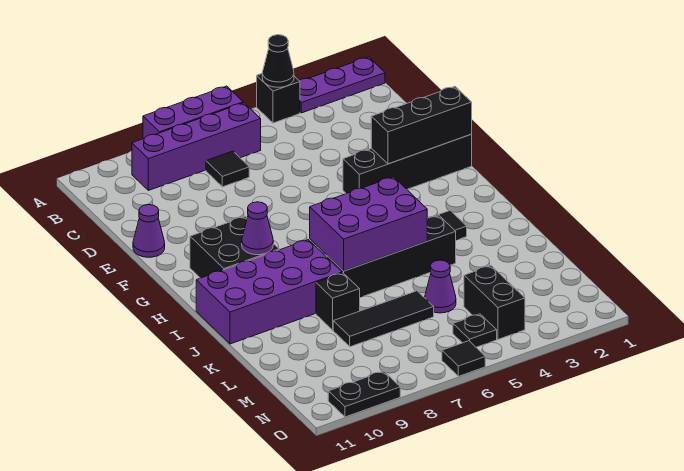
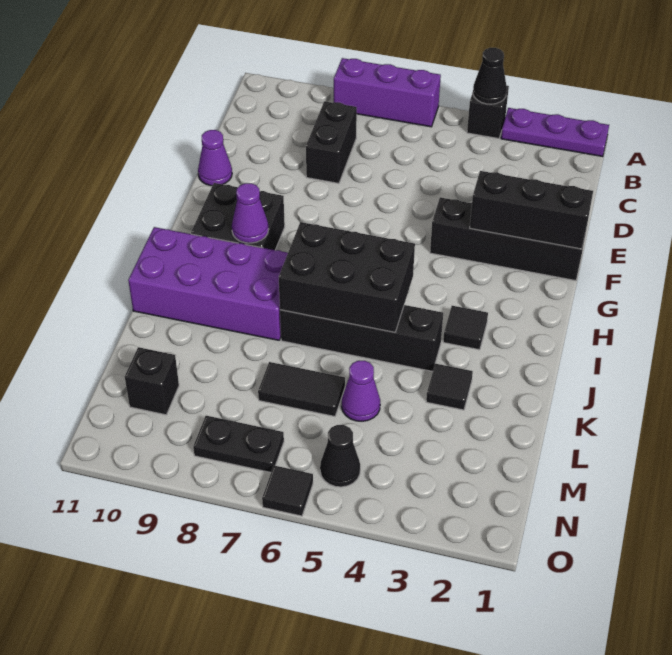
purple brick B6:B9 level 1 -> none
black tile C7 level 1 -> black tile K3 level 1
purple brick I5:J7 level 2 -> black brick I5:J7 level 2
black brick K8 level 1 -> black brick M10 level 1
black tile L6:L8 level 1 -> black tile L6:L7 level 1
black brick M4:N4 level 1 -> black brick C8:D8 level 1
black plate N5 level 1 -> black cone N5 level 1
black plate O9:O10 level 1 -> black plate N7:N8 level 1

